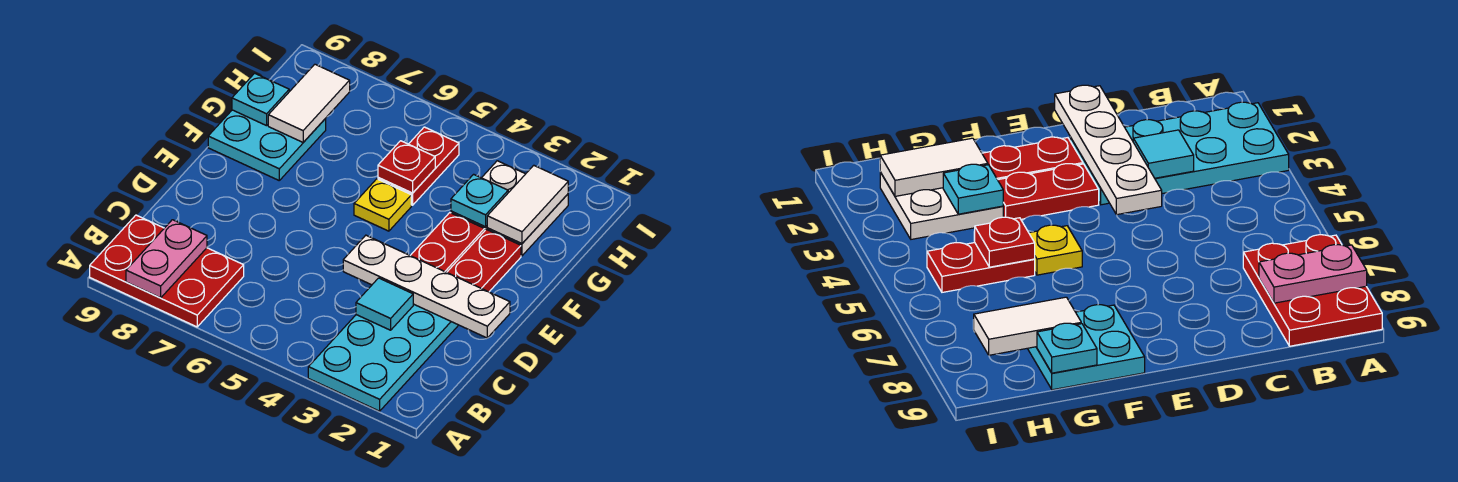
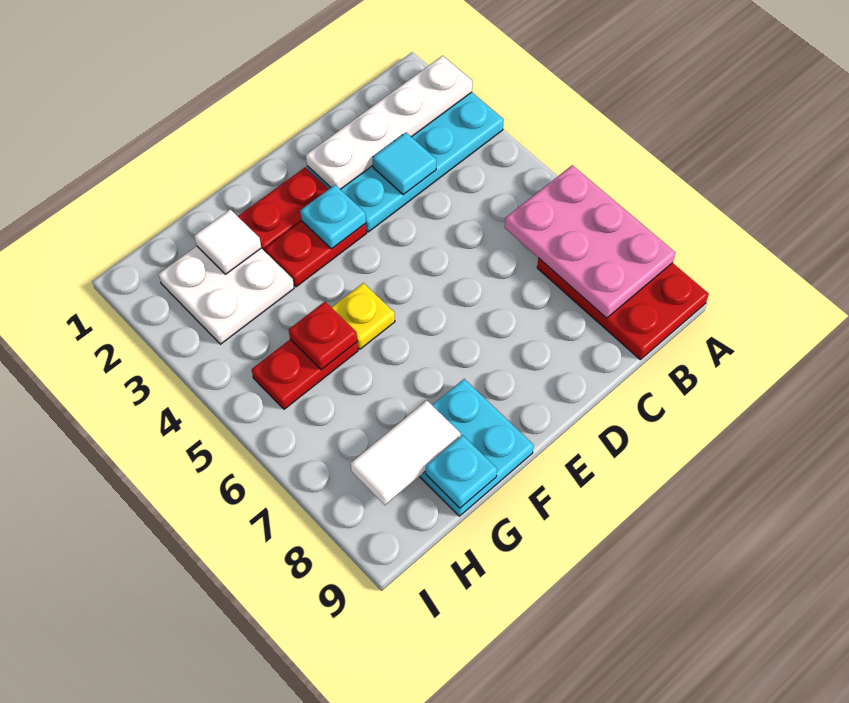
pink plate A8:B8 level 2 -> pink plate A6:B8 level 2
white plate D1:D4 level 2 -> white plate A2:D2 level 2
white tile G2:H2 level 2 -> white tile G2 level 2
cyan plate G3 level 2 -> cyan plate E3 level 2

